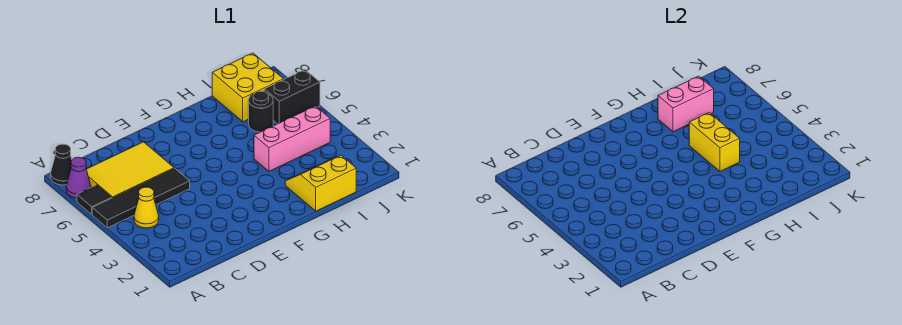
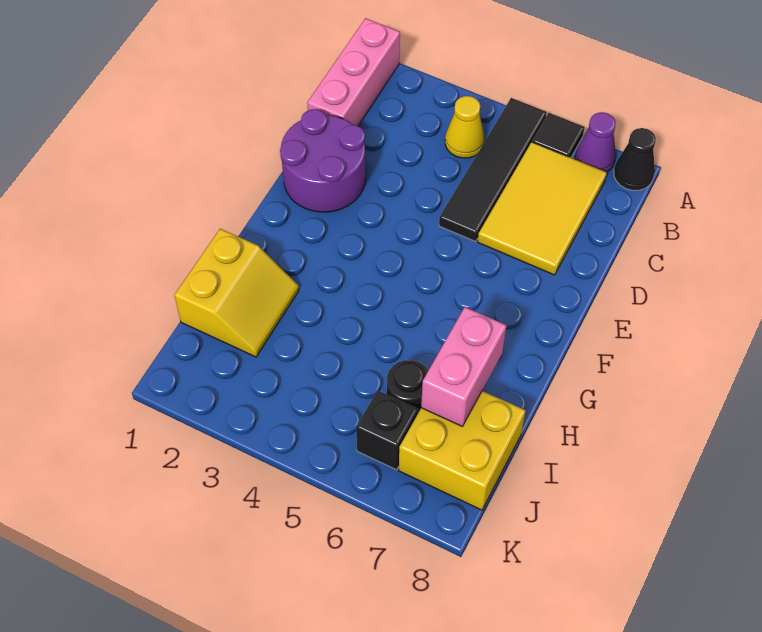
none -> purple round brick D1:E2 level 1
pink brick H4:J4 level 1 -> pink brick A1:C1 level 1
yellow brick H4:H5 level 2 -> none
black brick J6:K6 level 1 -> black brick J6 level 1

